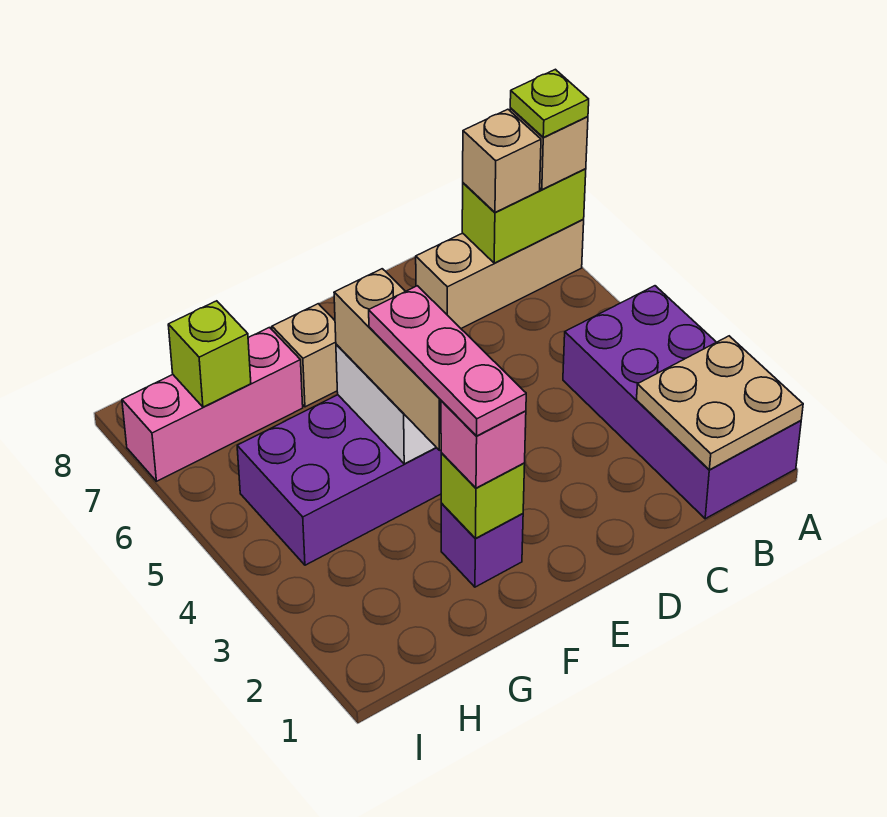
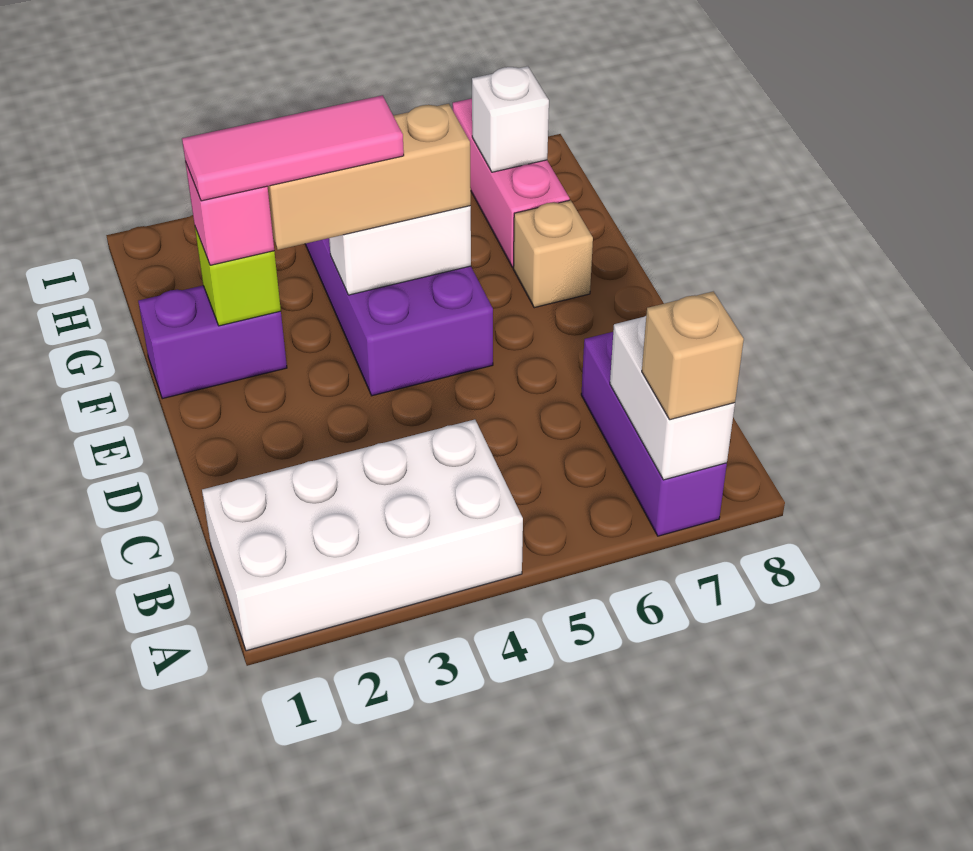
purple brick A1:B4 level 1 -> white brick A1:B4 level 1
tan plate A1:B2 level 2 -> none
tan brick A7:C7 level 1 -> purple brick A7:C7 level 1
lime brick A7:B7 level 2 -> white brick A7:B7 level 2
lime plate A7 level 4 -> none
tan brick B7 level 3 -> none
purple brick F2 level 1 -> purple brick F1:F2 level 1
pink plate F2:F4 level 4 -> pink tile F2:F4 level 4
lime brick H7 level 2 -> white brick H7 level 2

